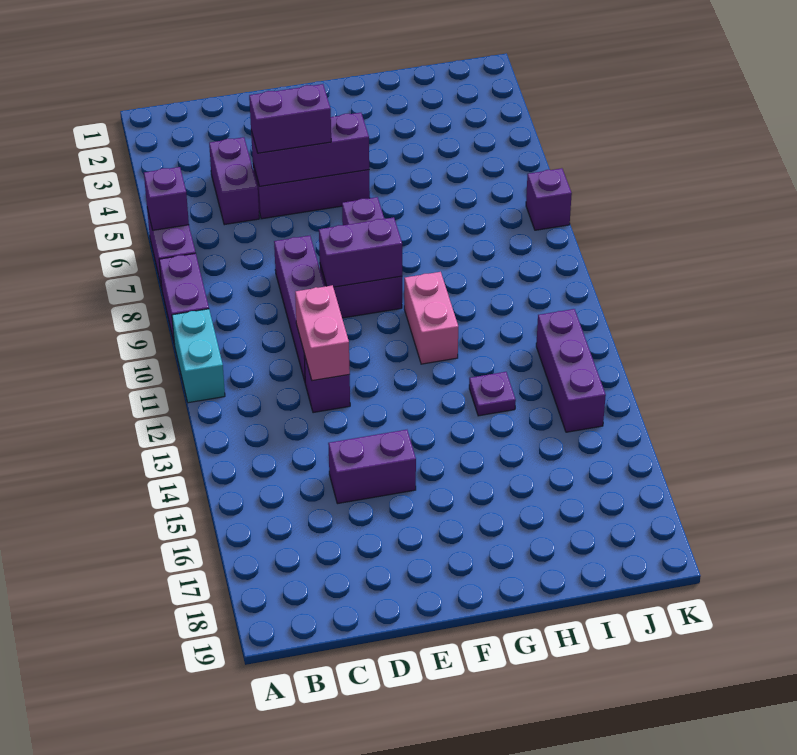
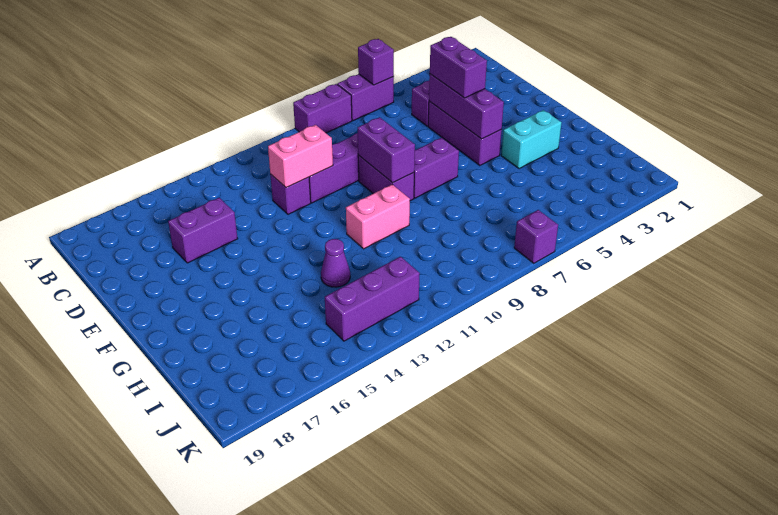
cyan brick A10:A11 level 1 -> cyan brick G3:G4 level 1
purple brick D15:E15 level 1 -> purple brick D15:D16 level 1
purple plate H13 level 1 -> purple cone H13 level 1

